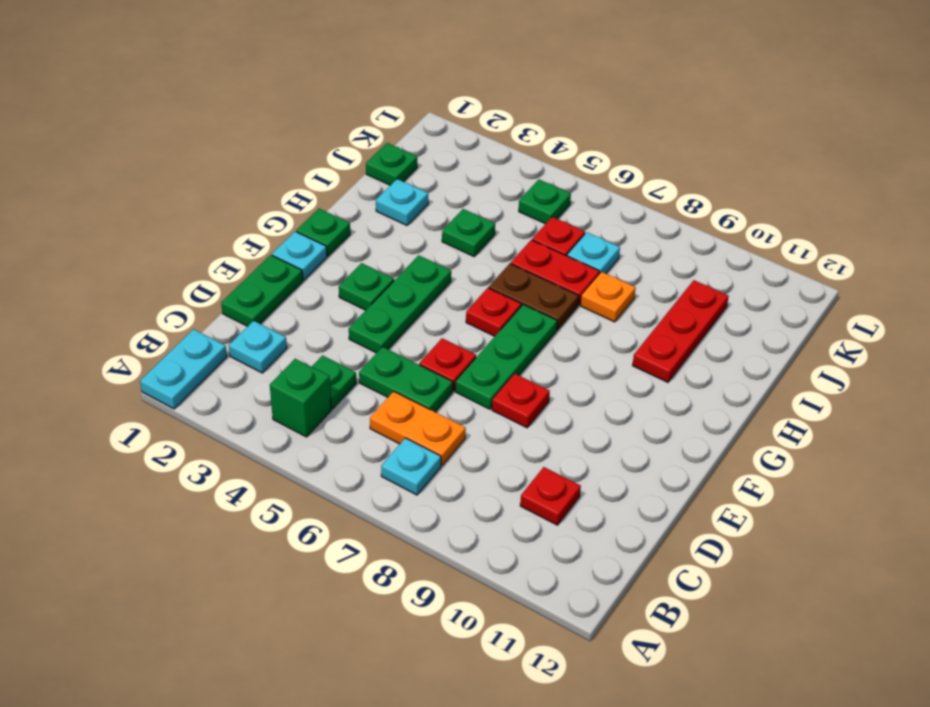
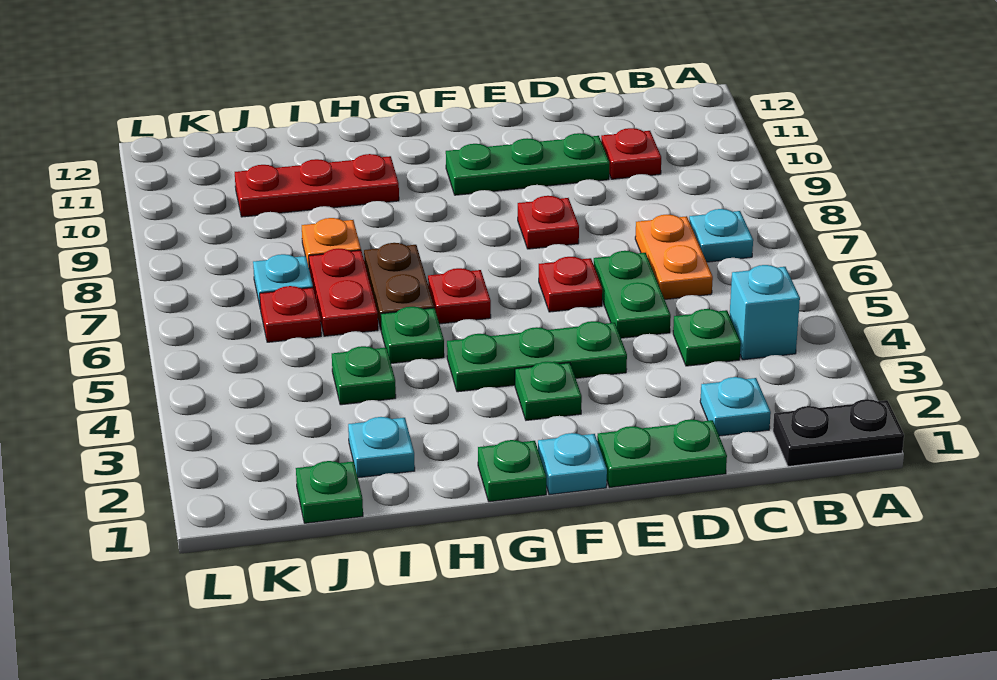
cyan plate A1:B1 level 1 -> black plate A1:B1 level 1
green brick B4 level 1 -> cyan brick B4 level 1
green plate E7:G7 level 1 -> green plate D10:F10 level 1
green plate K5 level 1 -> green plate H5 level 1

